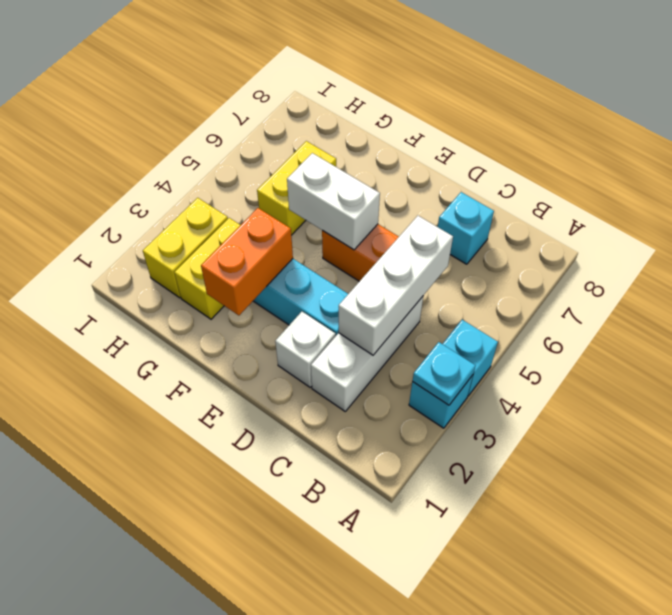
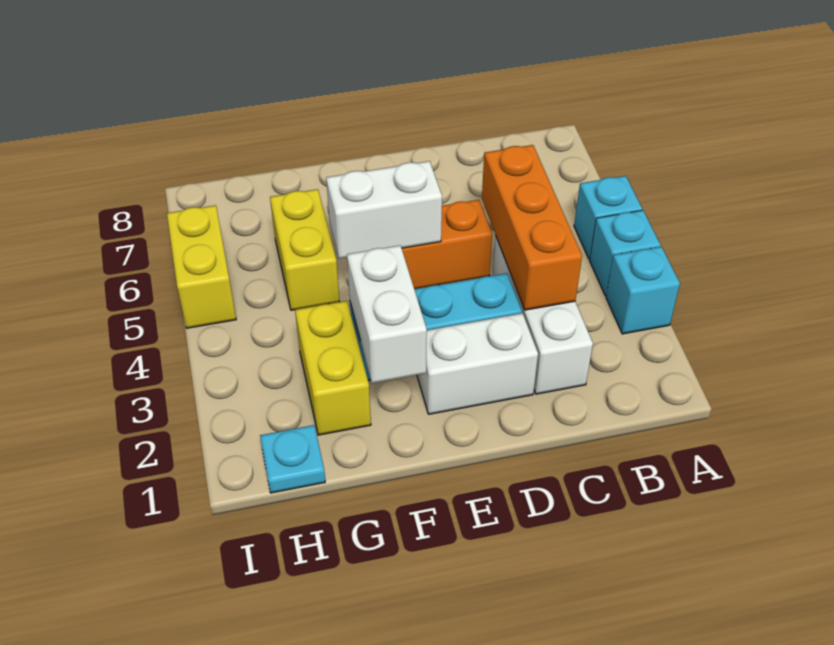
cyan plate A3 level 2 -> cyan plate H1 level 1
white brick C3:C5 level 2 -> orange brick C3:C5 level 2
cyan brick C7 level 1 -> cyan brick A5 level 1
white brick D2 level 1 -> white brick D2:E2 level 1
orange brick F2:F3 level 2 -> white brick F2:F3 level 2
yellow brick H2:H3 level 1 -> yellow brick I5:I6 level 1

